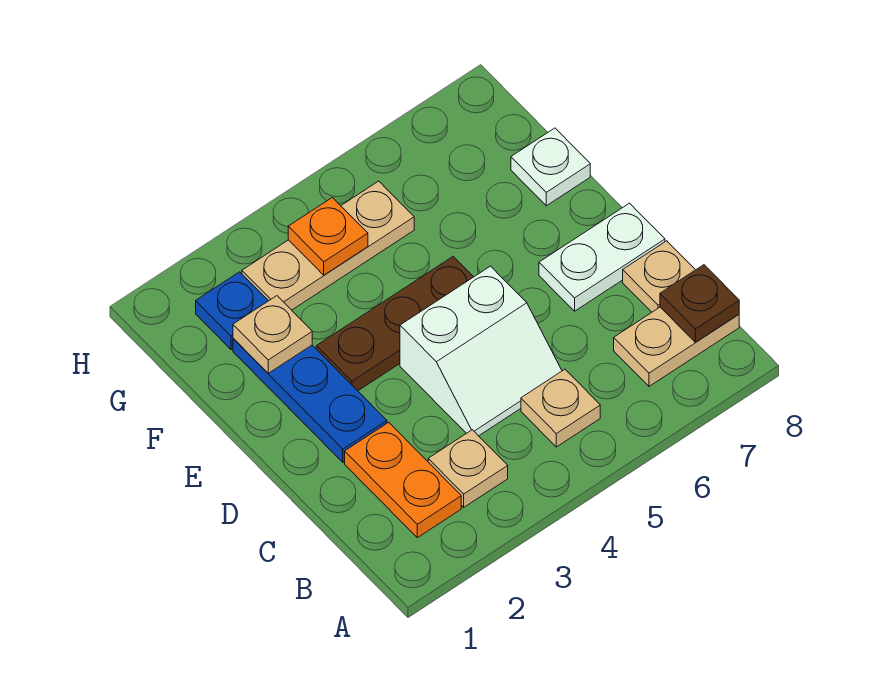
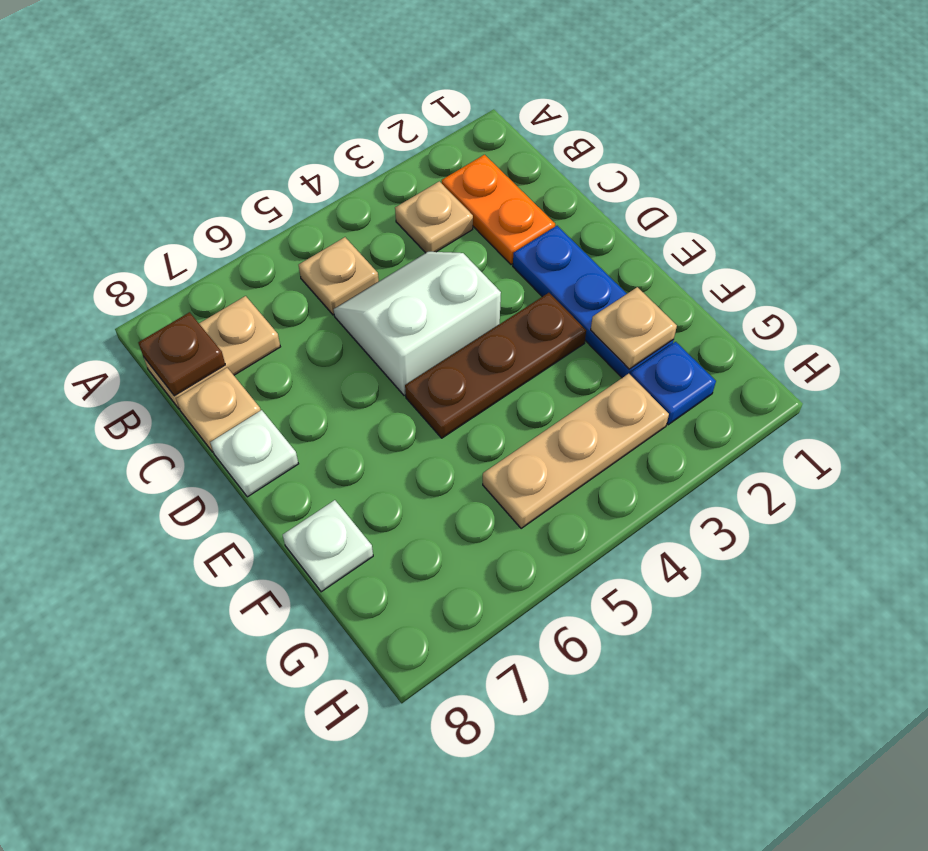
white plate D7:D8 level 1 -> white plate D8 level 1
orange plate G4 level 2 -> none

